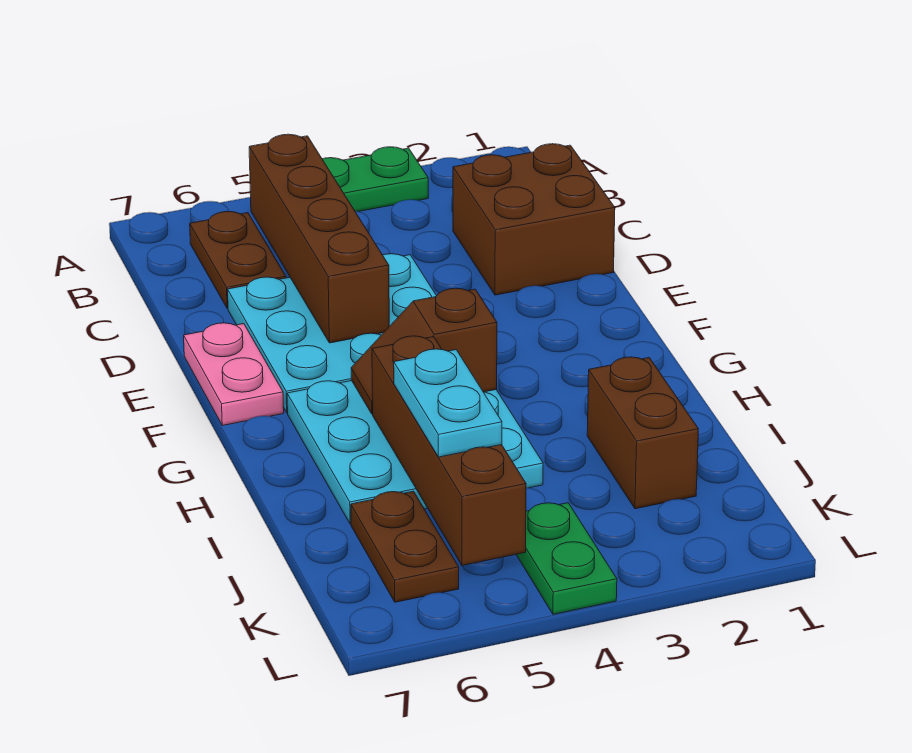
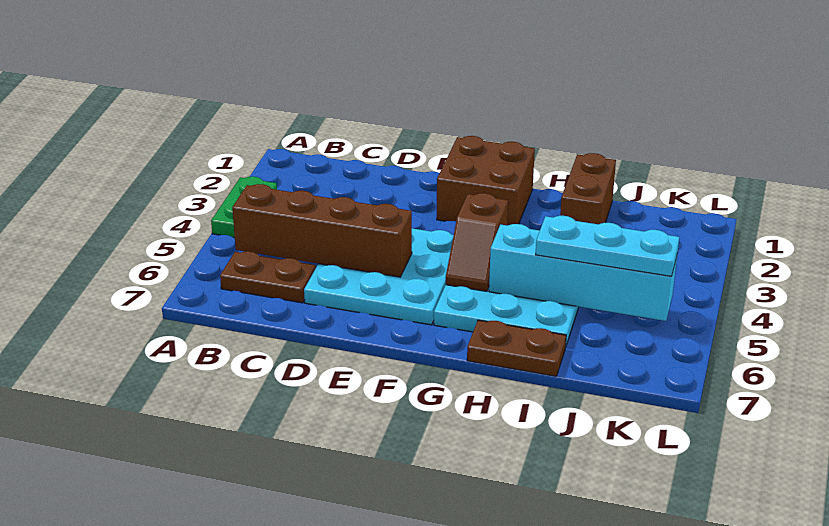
brown brick C1:D2 level 1 -> brown brick F1:G2 level 1
pink plate E7:F7 level 1 -> none
brown brick H5:K5 level 2 -> cyan brick H5:K5 level 2
brown brick I2:J2 level 1 -> brown brick I1:I2 level 1
cyan plate I5:J5 level 3 -> cyan plate I5:K5 level 3
brown plate J6:K6 level 1 -> brown plate H7:I7 level 1
green plate K4:L4 level 1 -> none

